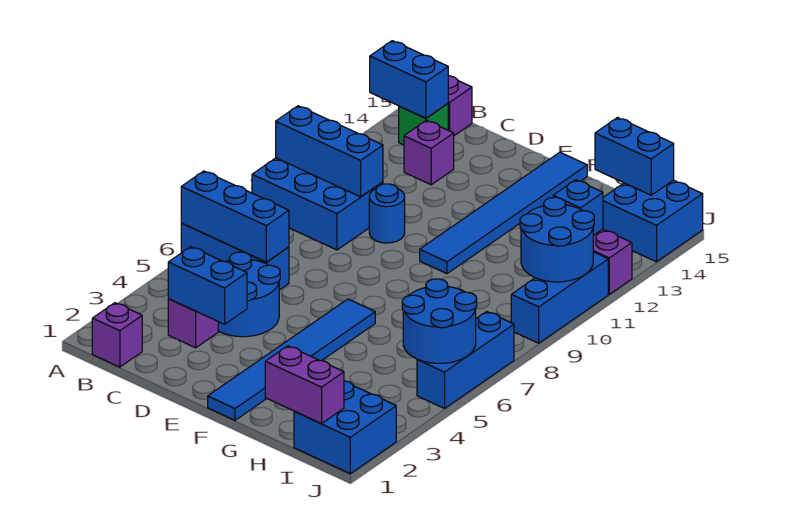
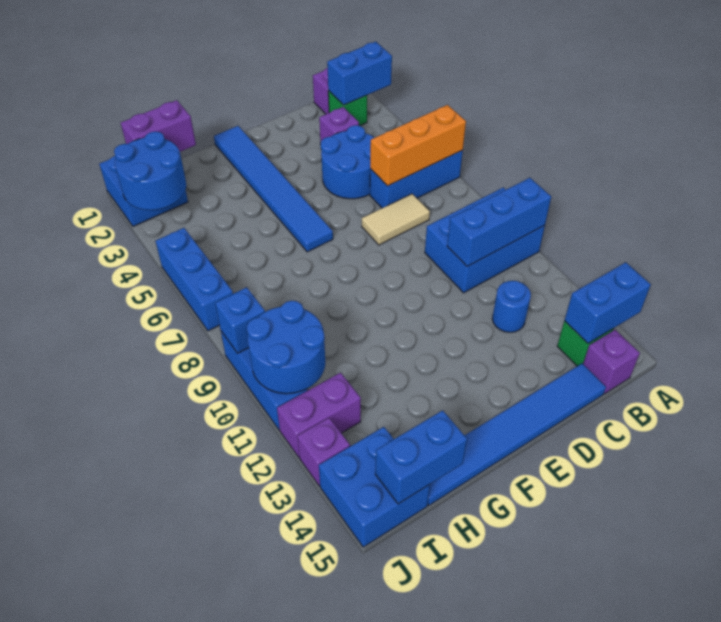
blue brick A6:C6 level 2 -> orange brick A6:C6 level 2
none -> green brick B2 level 1
blue brick C3:D3 level 2 -> blue brick A2:B2 level 2
none -> tan tile C7:D7 level 1
purple brick C13 level 1 -> purple brick J13 level 1
blue round brick D10 level 1 -> blue round brick C12 level 1
blue tile F10:F15 level 1 -> blue tile C15:H15 level 1
blue round brick I5:J6 level 2 -> blue round brick I2:J3 level 2
blue brick I12 level 2 -> blue brick J9 level 2

